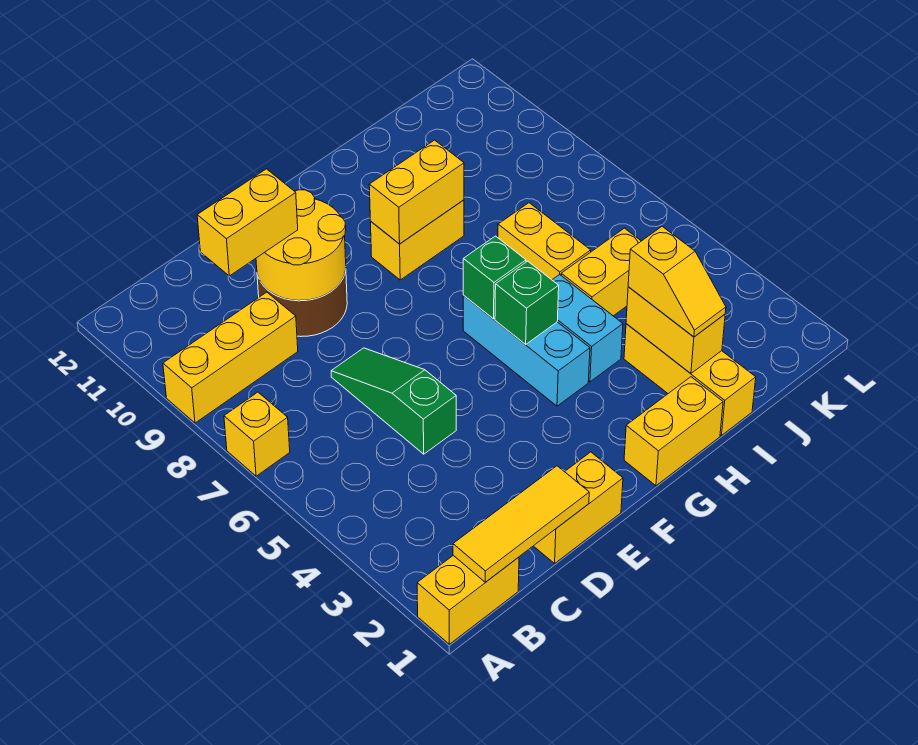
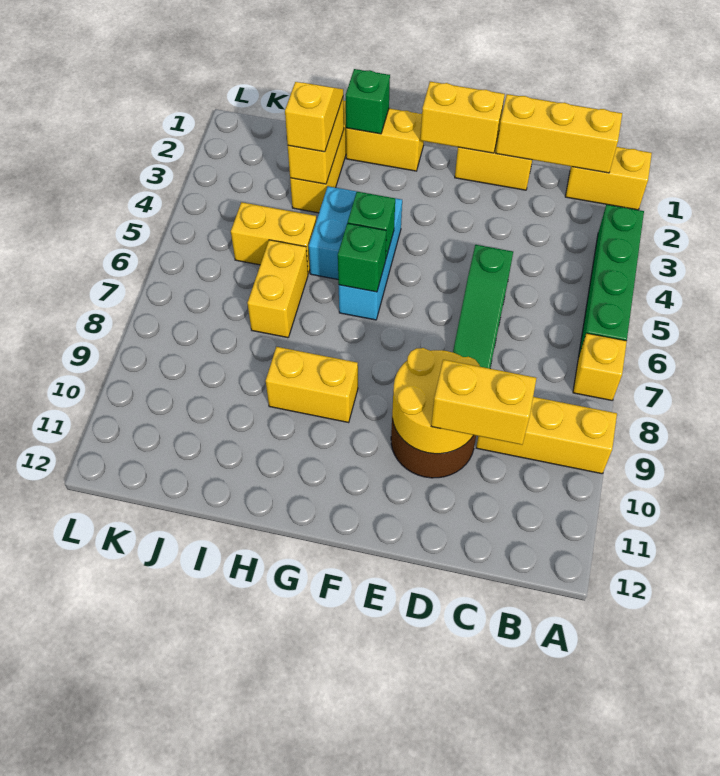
none -> green brick A3:A6 level 1
yellow tile B1:D1 level 2 -> yellow brick B1:D1 level 2
yellow brick G9:H9 level 2 -> yellow brick E1:F1 level 2
none -> green brick H1 level 2

